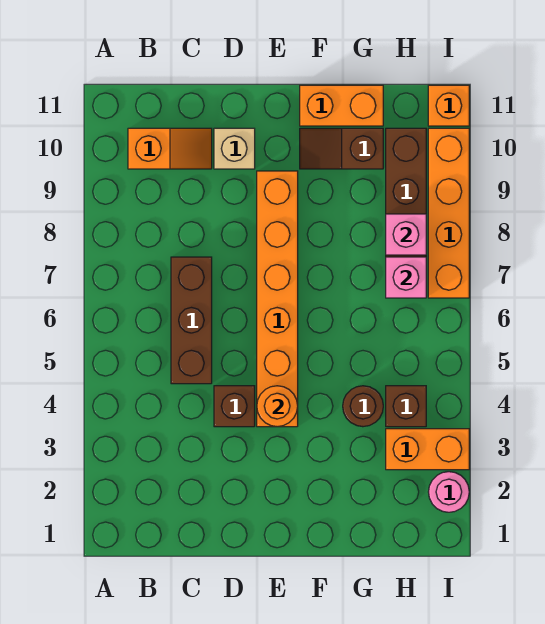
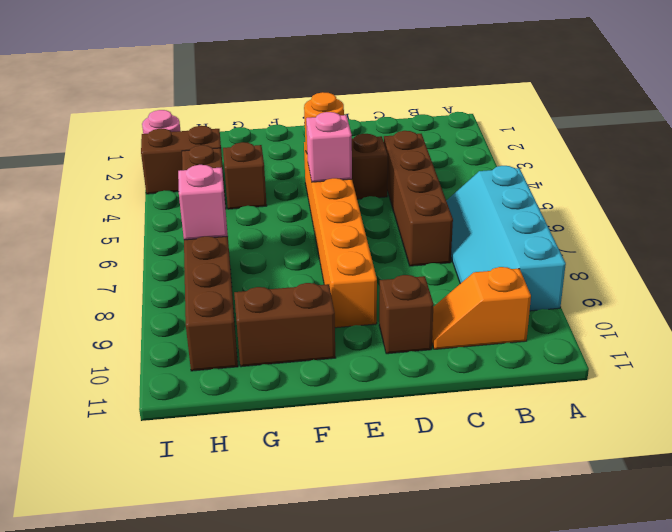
none -> cyan slope A6:B9 level 1 top A
brown brick C5:C7 level 1 -> brown brick C4:C7 level 1
tan brick D10 level 1 -> brown brick D10 level 1
brown slope F10:G10 level 1 top G -> brown brick F10:G10 level 1
orange brick F11:G11 level 1 -> none
brown round brick G4 level 1 -> brown brick G4 level 1
orange brick H3:I3 level 1 -> brown brick H3:I3 level 1
pink brick H8 level 2 -> pink brick E5 level 2
orange brick I7:I10 level 1 -> none
orange brick I11 level 1 -> none

